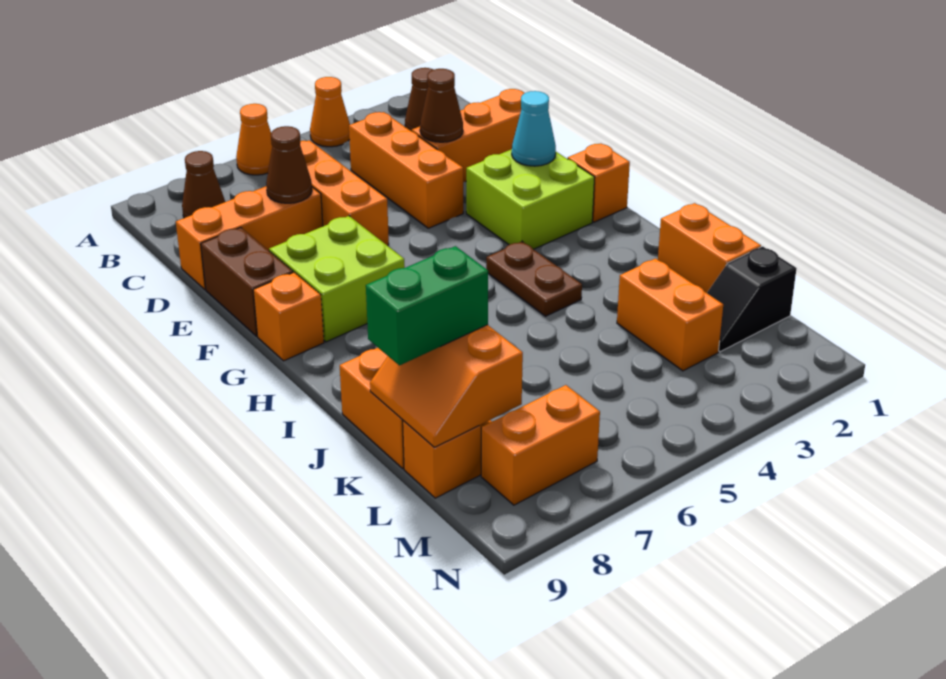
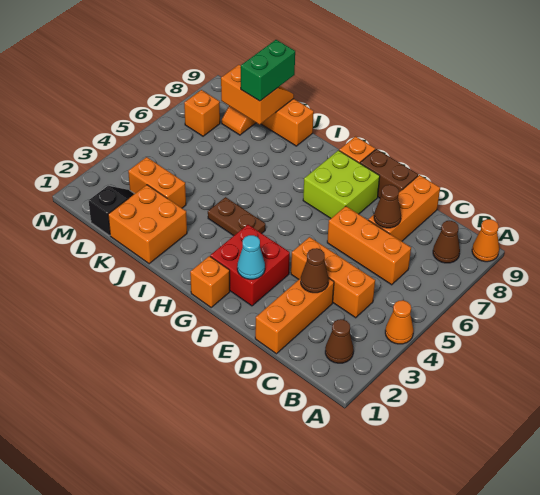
orange cone A6 level 1 -> orange cone A9 level 1
lime brick F2:G3 level 1 -> red brick F2:G3 level 1
orange brick J1:K1 level 1 -> orange brick J1:K2 level 1
orange brick M7:M8 level 1 -> orange brick M7 level 1

